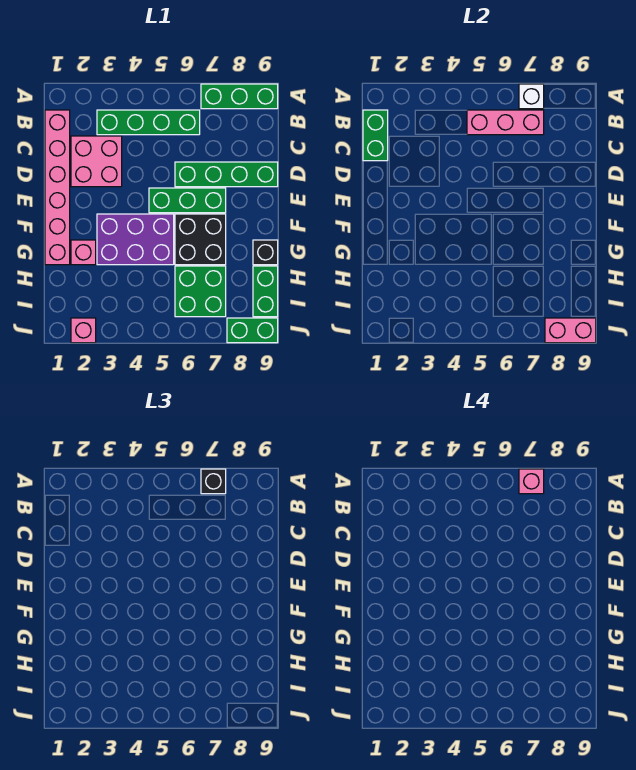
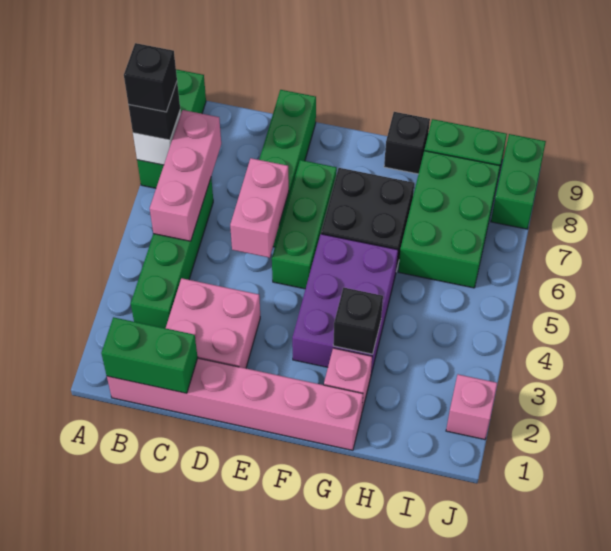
pink brick A7 level 4 -> black brick A7 level 4
none -> black brick G3 level 2
green brick H6:I7 level 1 -> green brick H6:I8 level 1
pink brick J8:J9 level 2 -> pink brick D5:D6 level 2

